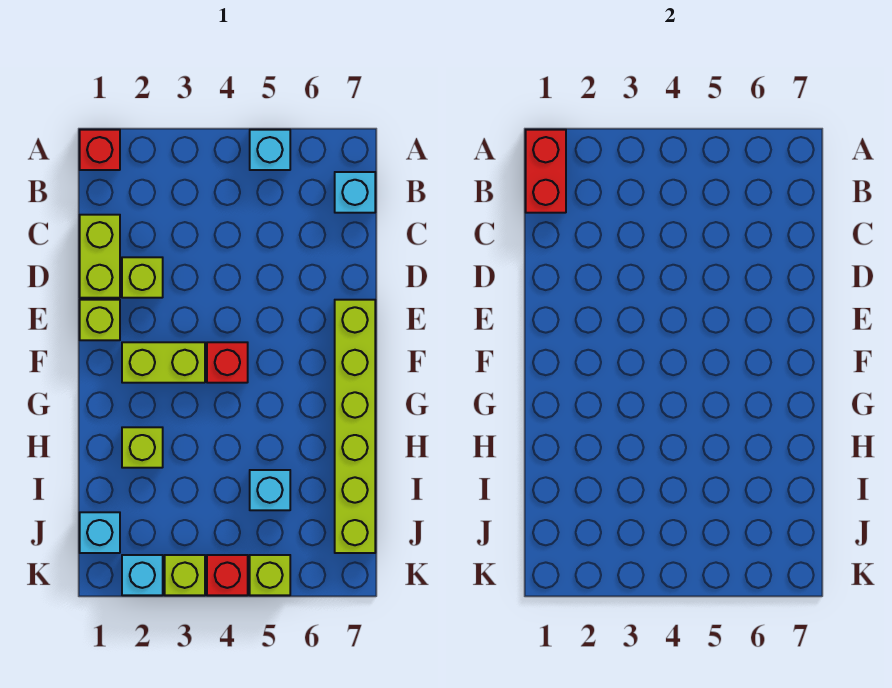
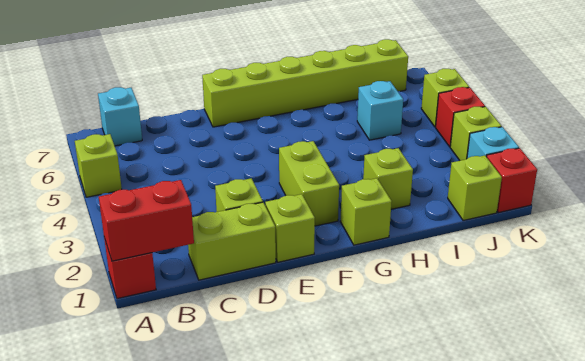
cyan brick A5 level 1 -> lime brick A5 level 1
red brick F4 level 1 -> red brick K1 level 1
none -> lime brick G1 level 1
cyan brick J1 level 1 -> lime brick J1 level 1

